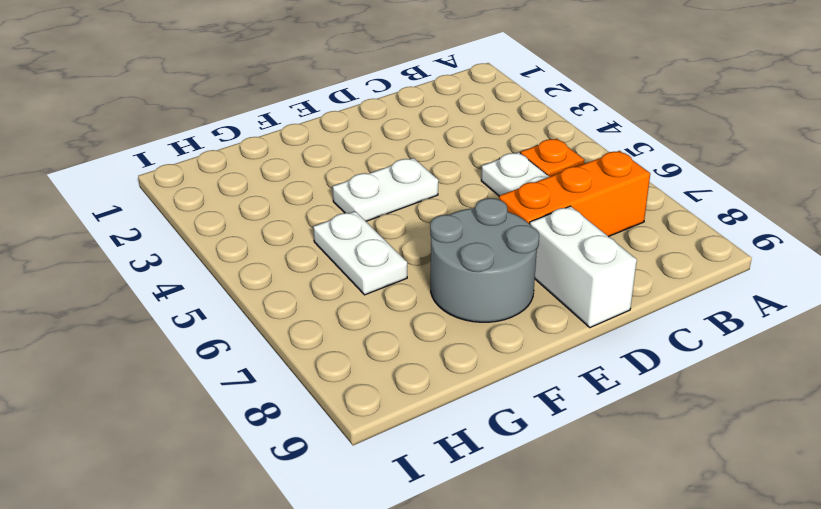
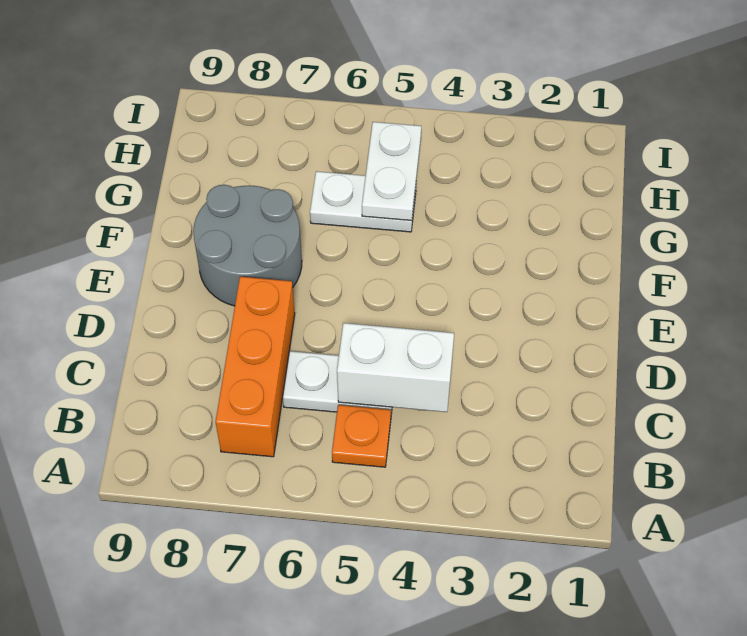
white brick D8:D9 level 1 -> white brick C4:C5 level 2
white plate E4:F4 level 1 -> white plate G5:H5 level 2

